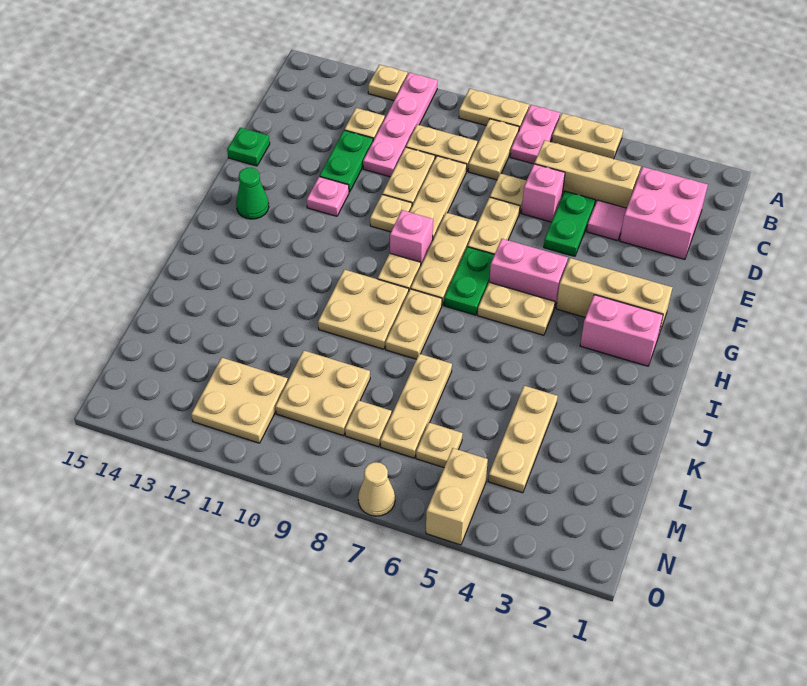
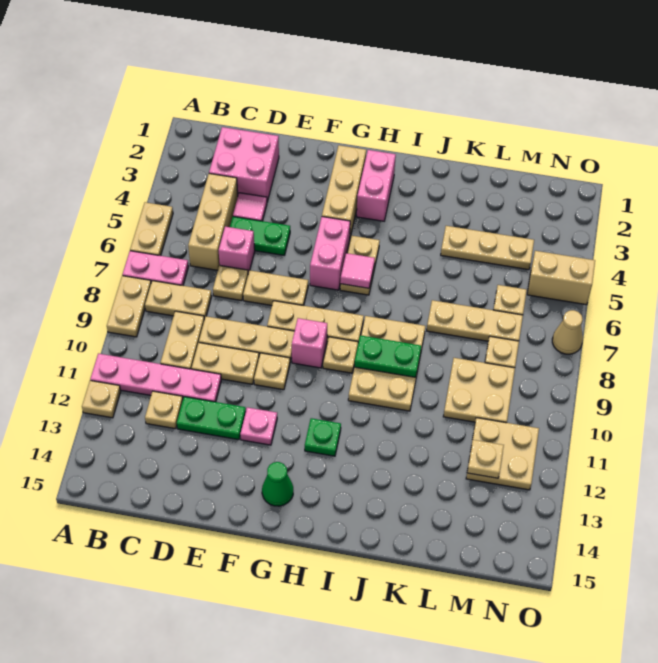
green plate E15 level 1 -> green plate H12 level 1
green plate G7:H7 level 1 -> green plate I9:J9 level 2
none -> pink tile H6 level 2
none -> tan plate M12 level 2

